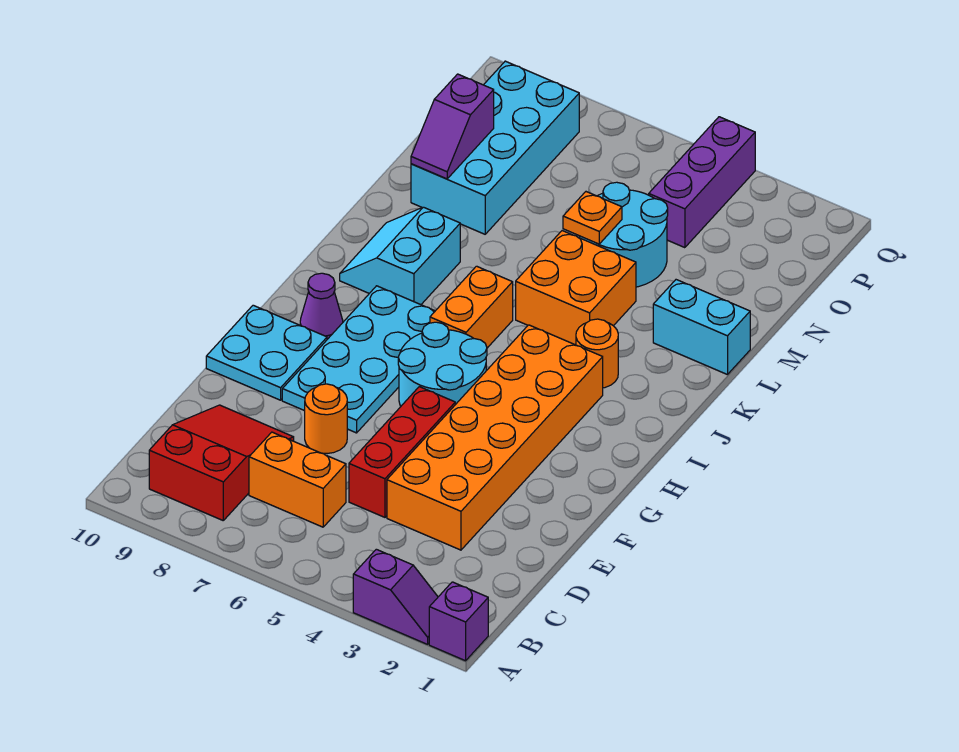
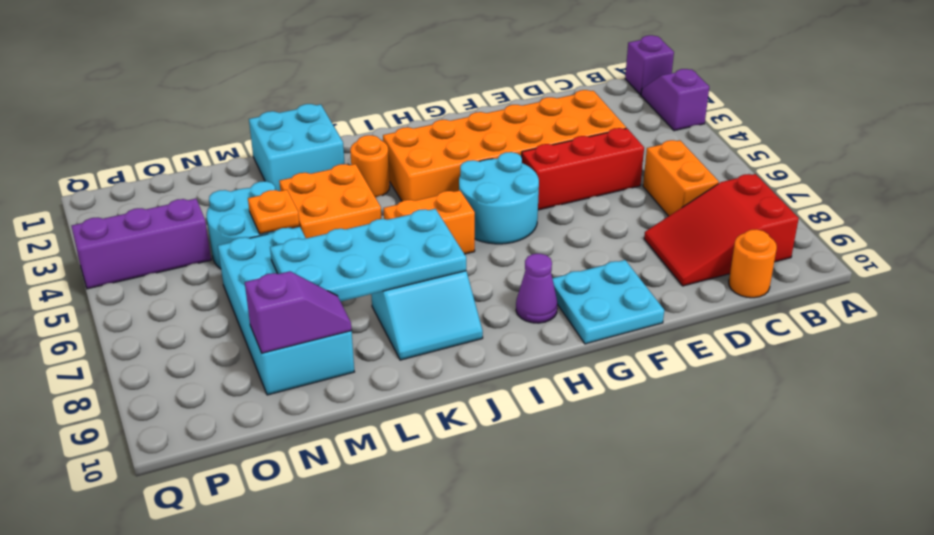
orange round brick E7 level 1 -> orange round brick C10 level 1
cyan plate F7:I8 level 1 -> cyan plate J7:M8 level 2
cyan brick L1:L2 level 1 -> cyan brick K1:L2 level 1
cyan brick M8:P9 level 1 -> cyan brick M6:N9 level 1

